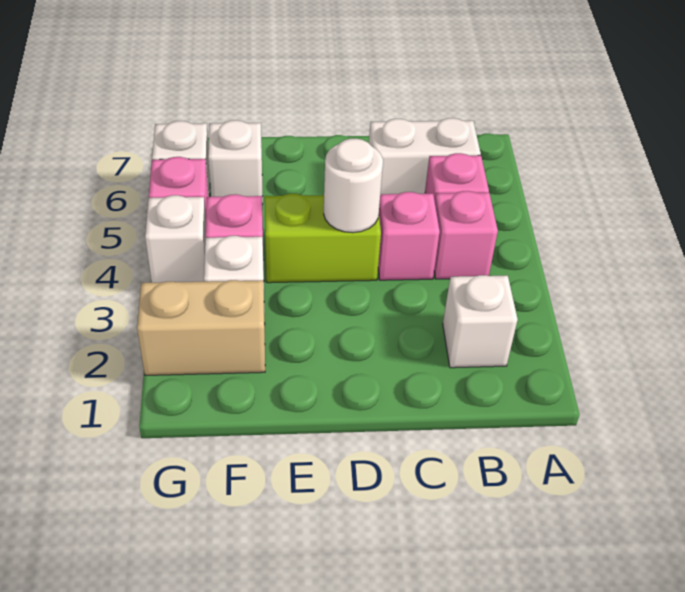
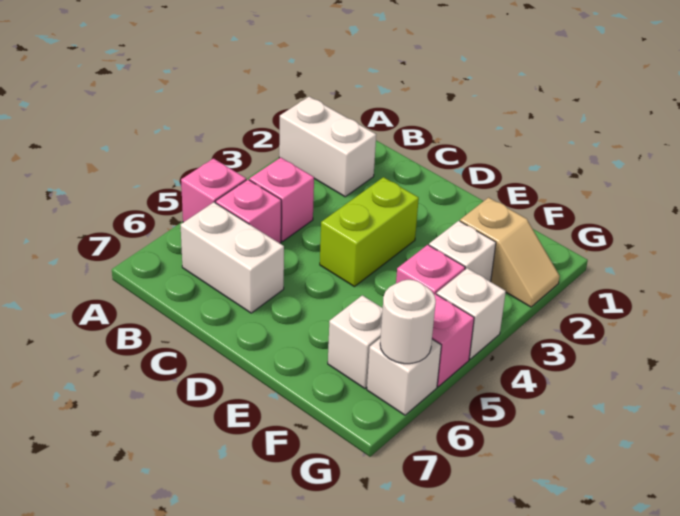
white brick B2 level 1 -> white brick A2:B2 level 1
pink brick C4 level 1 -> pink brick A5 level 1
lime brick D4:E4 level 1 -> lime brick D3:D4 level 1
white round brick D4 level 2 -> white round brick G6 level 2
tan brick F2:G2 level 1 -> tan slope F2:G2 level 1 top F

